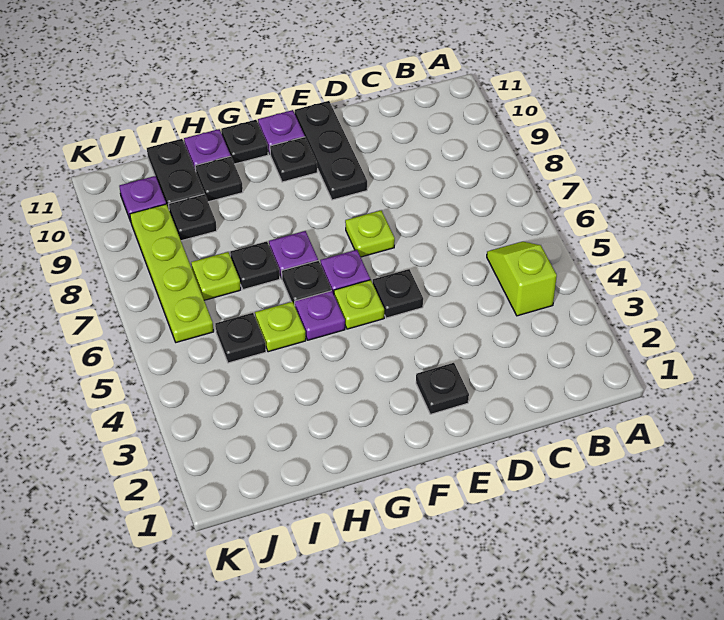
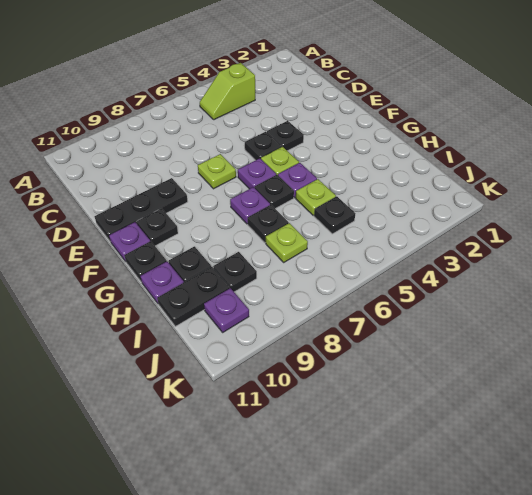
black plate E2 level 1 -> black plate E4 level 1
lime plate J6:J9 level 1 -> none

